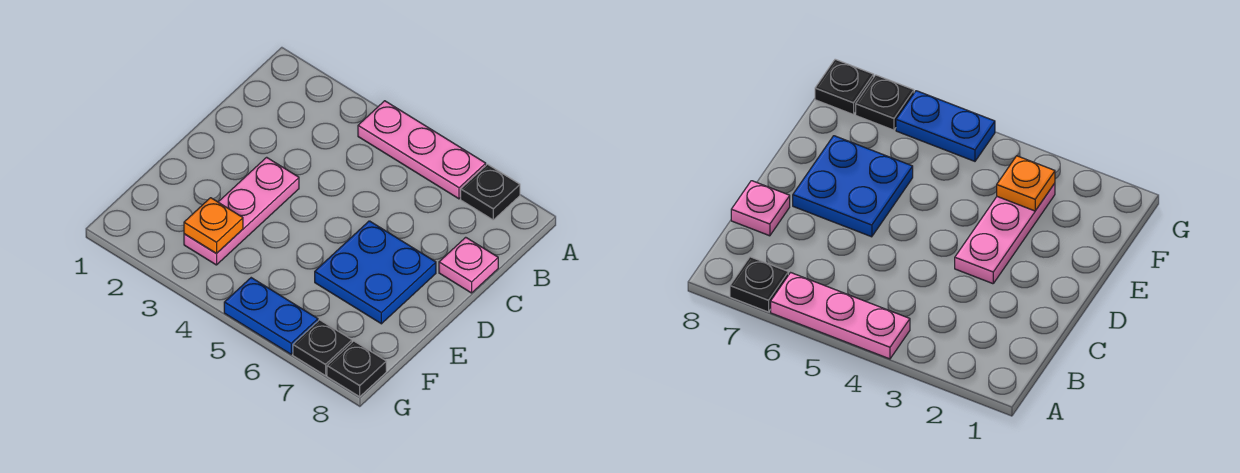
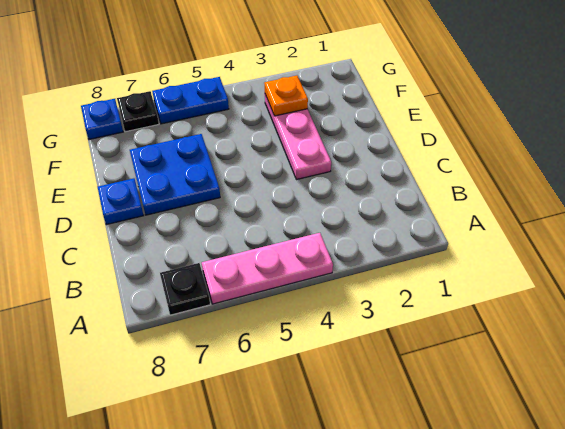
pink plate C8 level 1 -> none
none -> blue plate D8 level 1
black plate G8 level 1 -> blue plate G8 level 1

